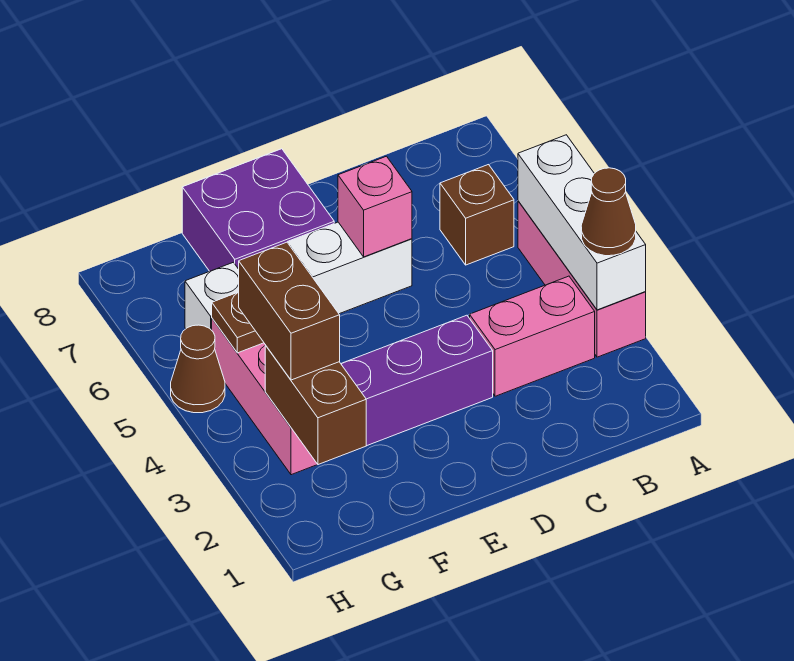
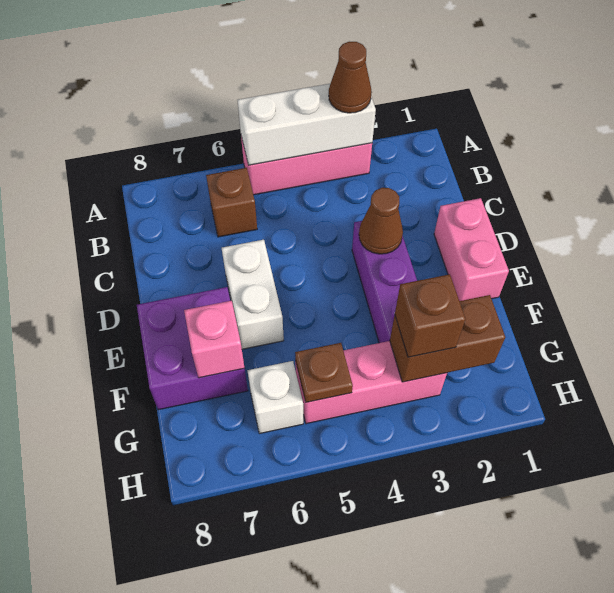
pink brick B3:C3 level 1 -> pink brick D1:E1 level 1
pink brick D6 level 2 -> pink brick F7 level 2
brown brick G3:G4 level 3 -> brown brick G3 level 3
brown cone H5 level 1 -> brown cone D3 level 2

